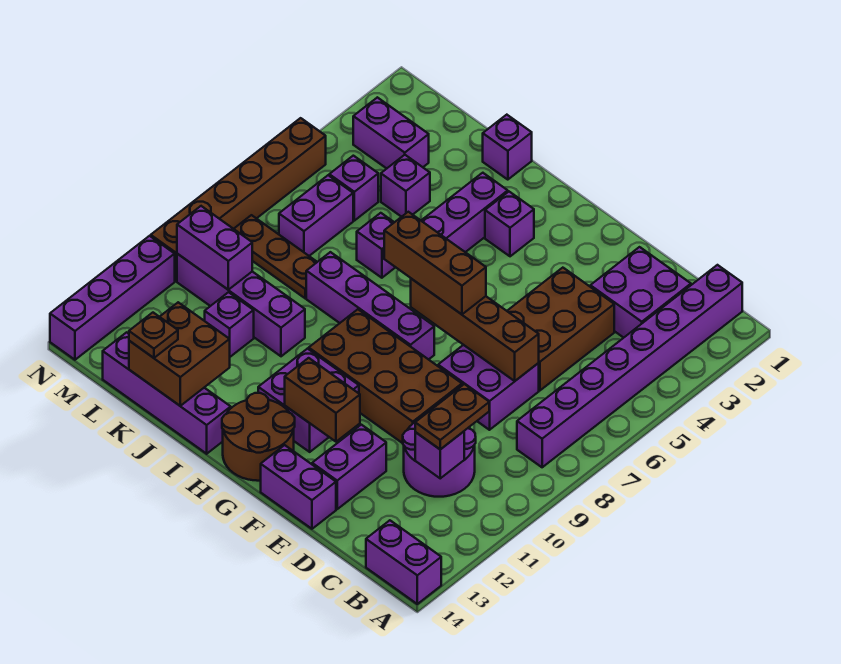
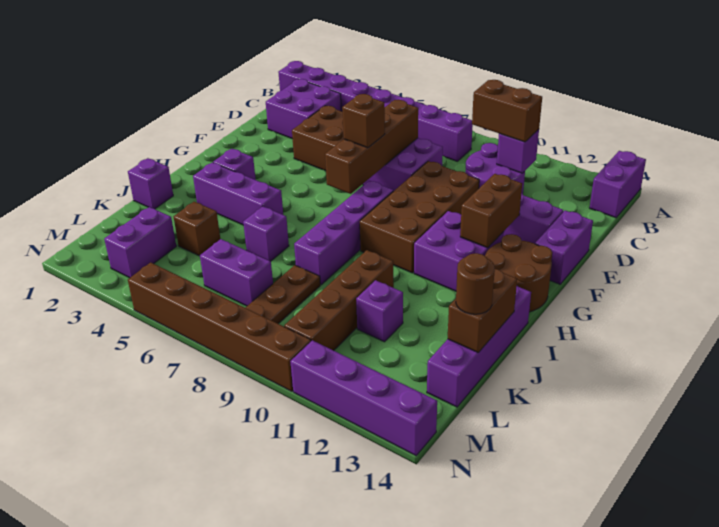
brown plate C10:C11 level 3 -> brown brick C10:C11 level 3
brown brick F7:H7 level 3 -> brown brick F7 level 3
purple brick J10:M10 level 1 -> brown brick J10:M10 level 1
brown brick J13:K14 level 2 -> brown brick J14:K14 level 2
purple brick K4 level 1 -> brown brick K4 level 1
brown plate K14 level 3 -> brown round brick K14 level 3
purple brick L5 level 1 -> none
purple brick L10:M10 level 2 -> none

